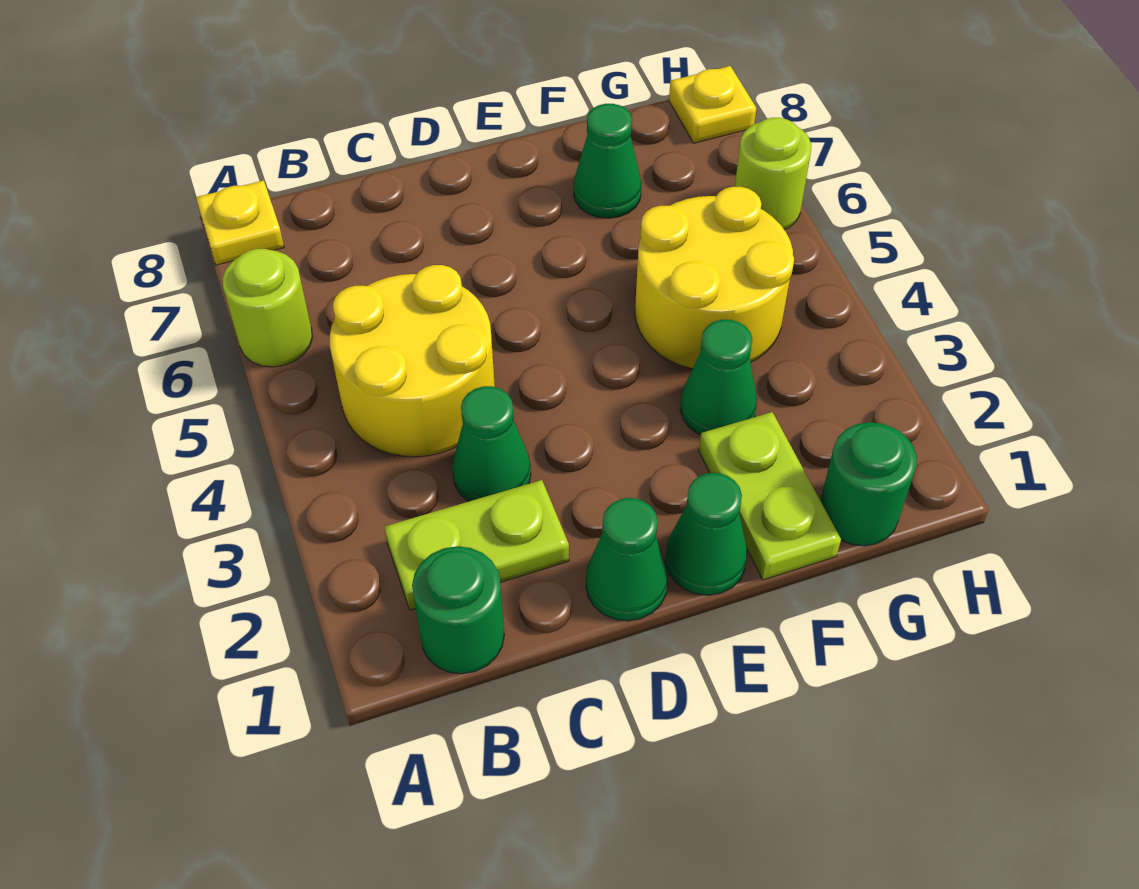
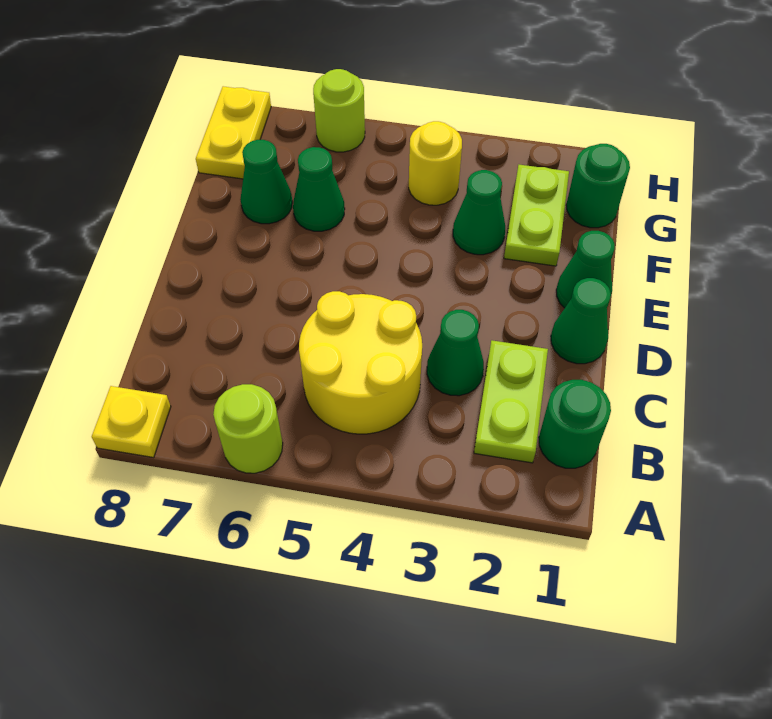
lime plate F1:F2 level 1 -> lime plate F2:G2 level 1
yellow round brick F4:G5 level 1 -> yellow round brick G4 level 1
none -> green cone F6 level 1
yellow plate H8 level 1 -> yellow plate G8:H8 level 1

